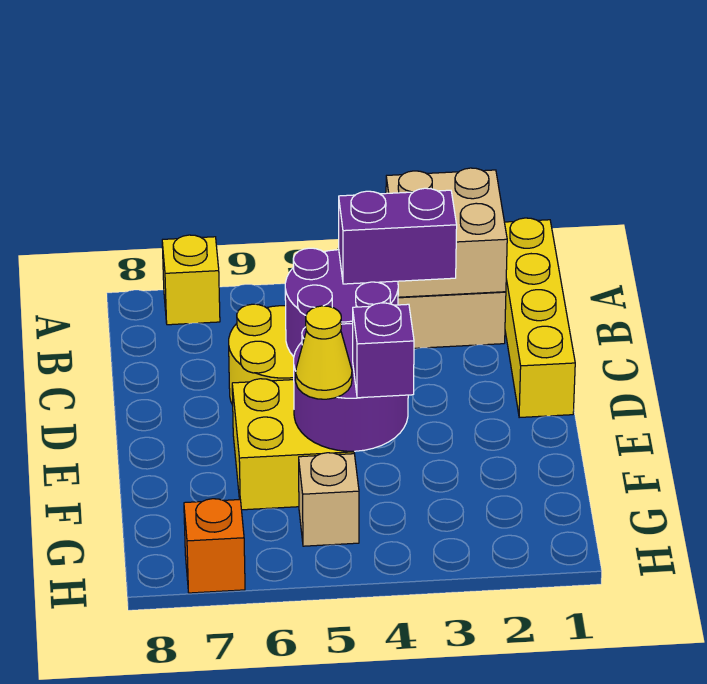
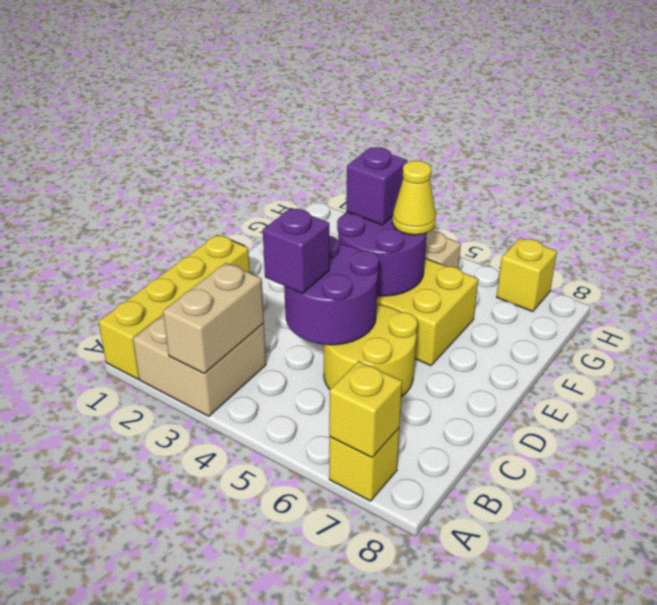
tan brick A2:B3 level 2 -> tan brick A3:B3 level 2
none -> yellow brick A7 level 2
purple brick C3:C4 level 3 -> purple brick C4 level 3
orange brick H7 level 1 -> yellow brick H7 level 1

